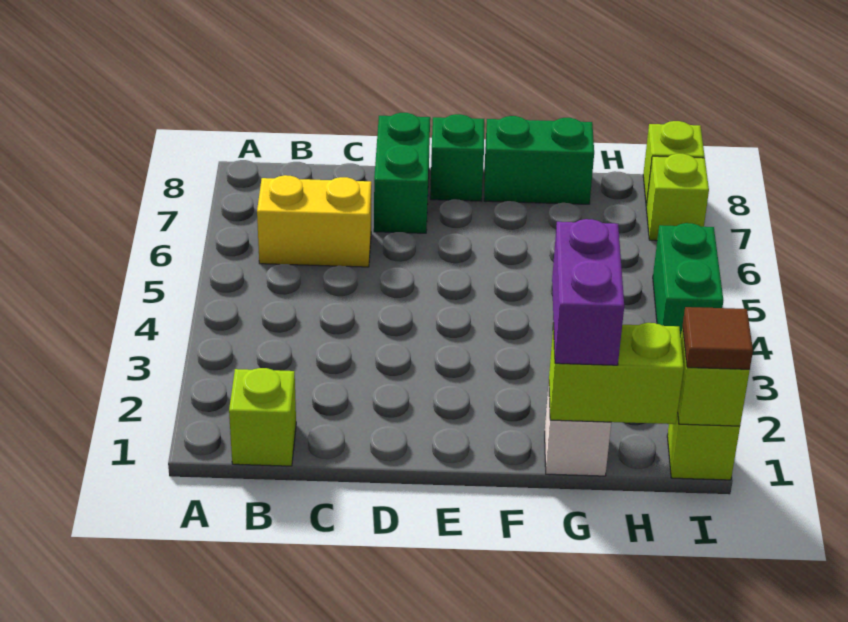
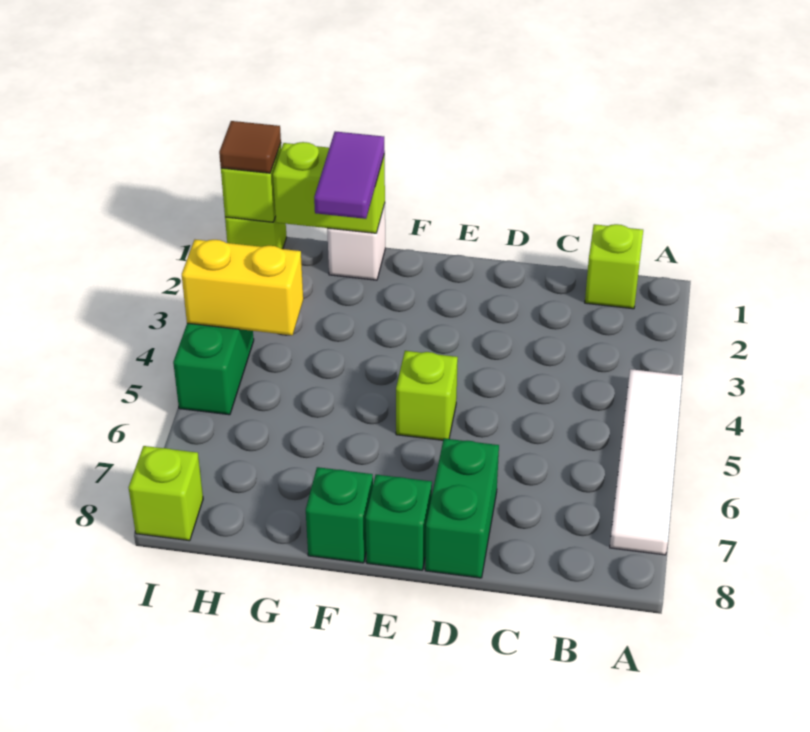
none -> white tile A4:A7 level 1
yellow brick B6:C6 level 1 -> yellow brick H4:I4 level 2
green brick F8:G8 level 1 -> green brick F8 level 1
purple brick G1:G2 level 3 -> purple tile G1:G2 level 3
lime brick I7 level 1 -> lime brick E5 level 1

